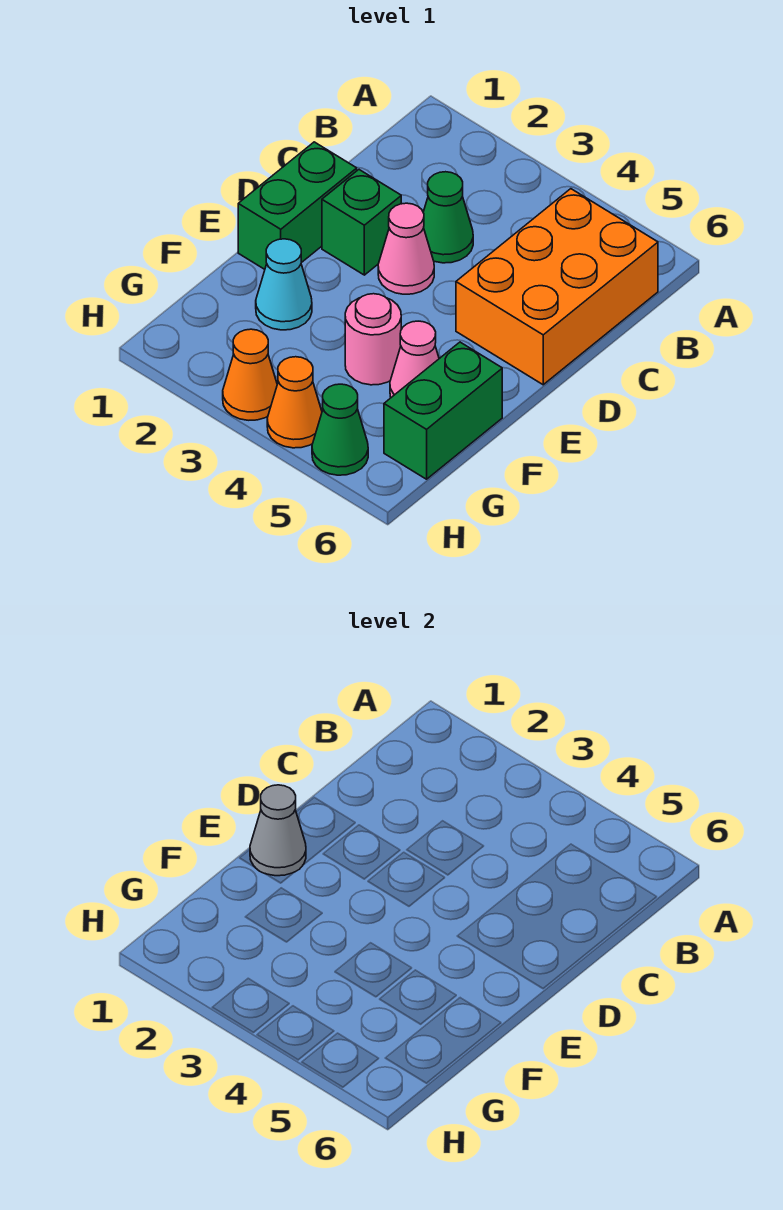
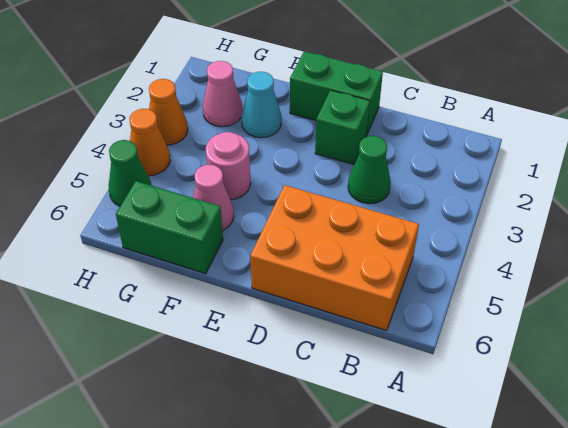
pink cone D3 level 1 -> pink cone G2 level 1
grey cone E1 level 2 -> none

